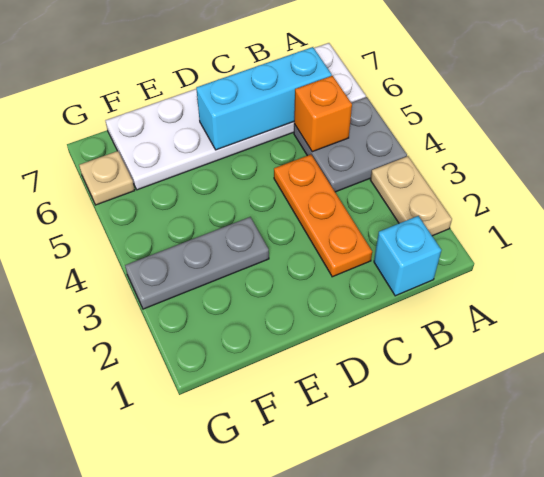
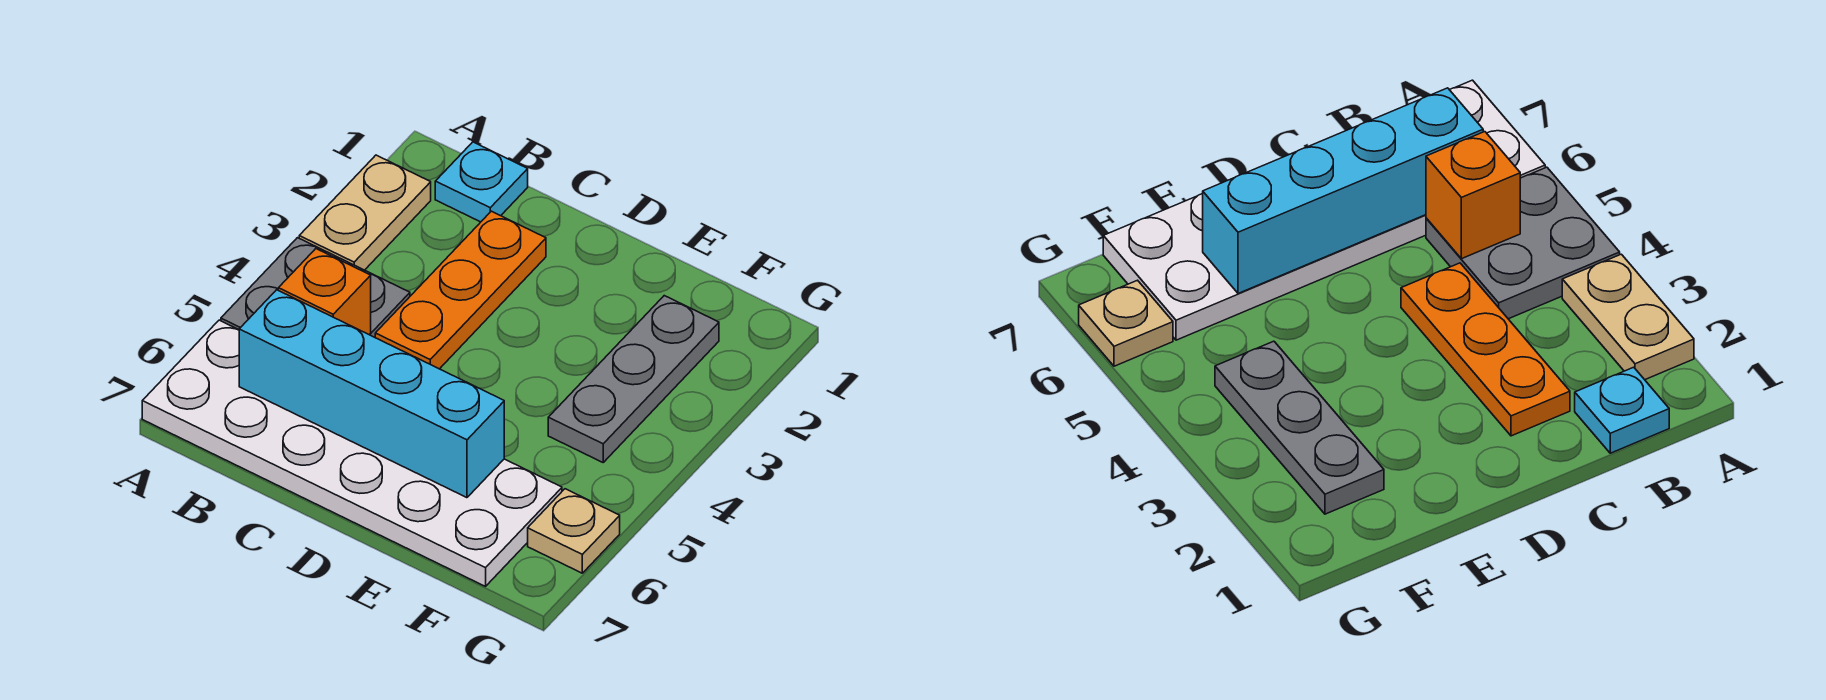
cyan brick B1 level 1 -> cyan plate B1 level 1
cyan brick B6:D6 level 2 -> cyan brick B6:E6 level 2
grey plate E3:G3 level 1 -> grey plate F2:F4 level 1

